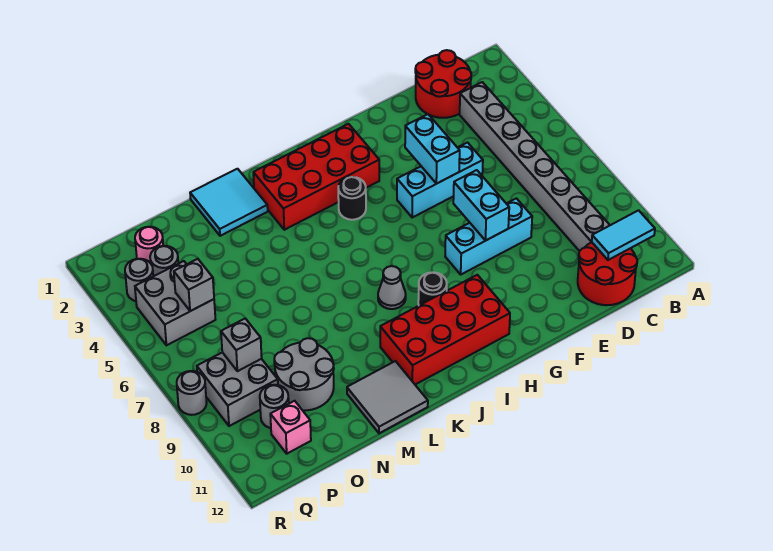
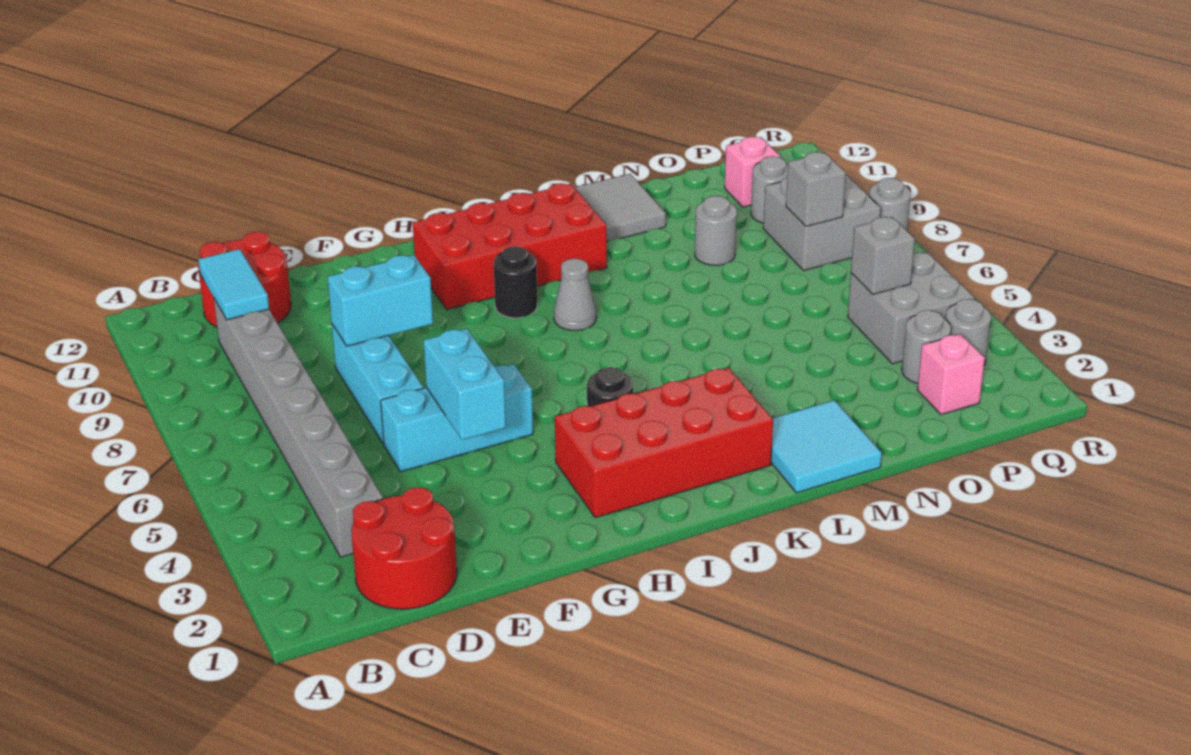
cyan tile B11:C11 level 2 -> cyan tile C10:C11 level 2
cyan brick E8:G8 level 1 -> cyan brick E6:E8 level 1
cyan brick F7:F8 level 2 -> cyan brick E8:F8 level 2
grey round brick N9:O10 level 1 -> grey round brick N9 level 1
pink round brick P2 level 1 -> pink brick P2 level 1

